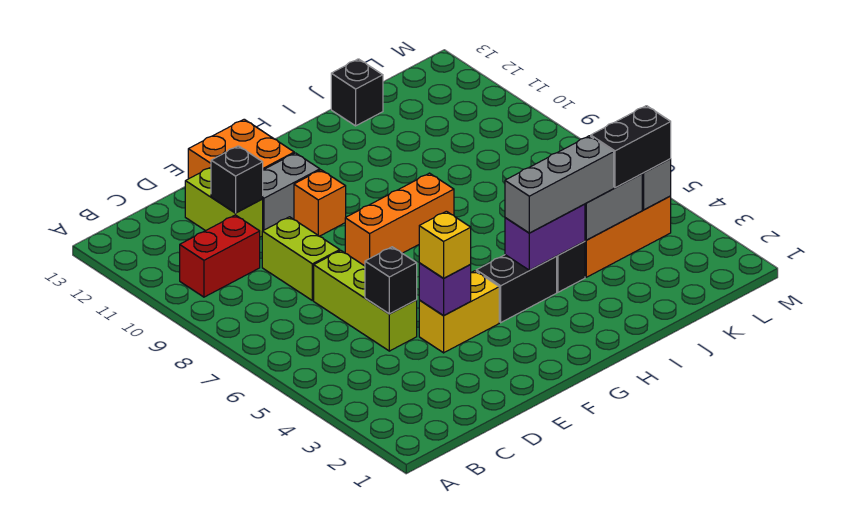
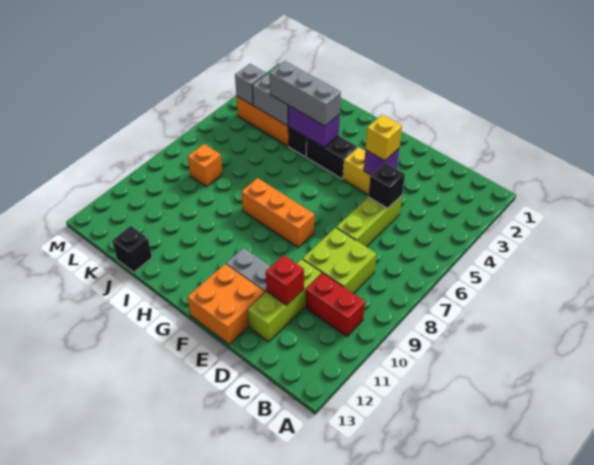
lime brick D8:D9 level 1 -> lime brick C8:D9 level 1
lime brick D11:D12 level 1 -> lime brick D10:D12 level 1
black brick D11 level 2 -> red brick D11 level 2
orange brick F10 level 1 -> orange brick K8 level 1
black brick K4:L4 level 3 -> none

